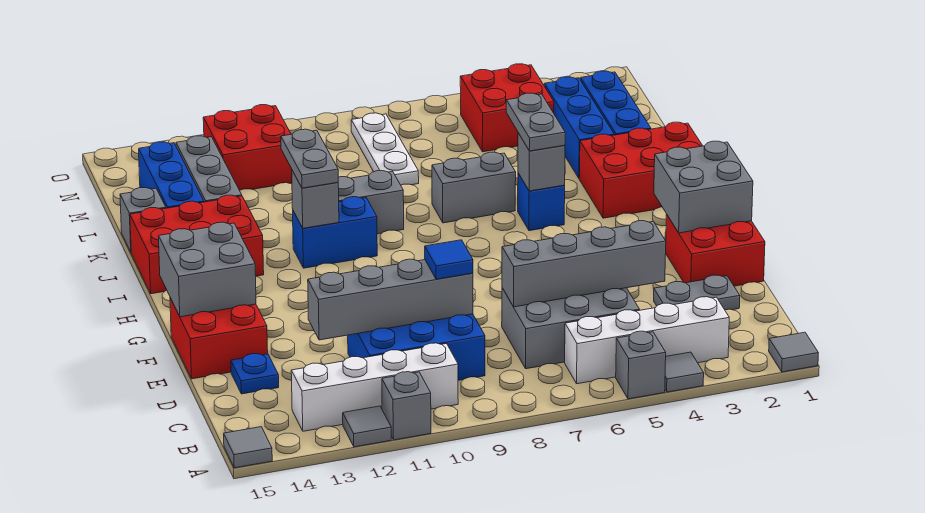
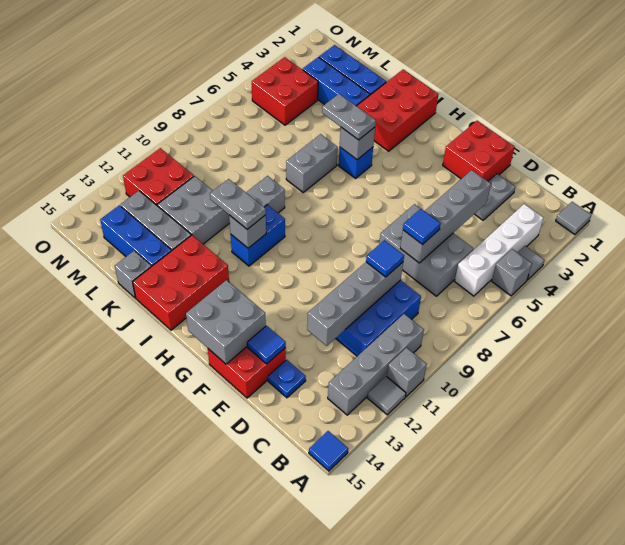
grey tile A15 level 1 -> blue tile A15 level 1
white brick B10:B13 level 1 -> grey brick B10:B13 level 1
grey brick C5:D7 level 1 -> grey brick C6:E7 level 1
none -> blue tile D7 level 3
none -> blue tile E14 level 2
grey brick F1:G2 level 2 -> grey brick K11:L12 level 1
white plate L8:N8 level 1 -> none

